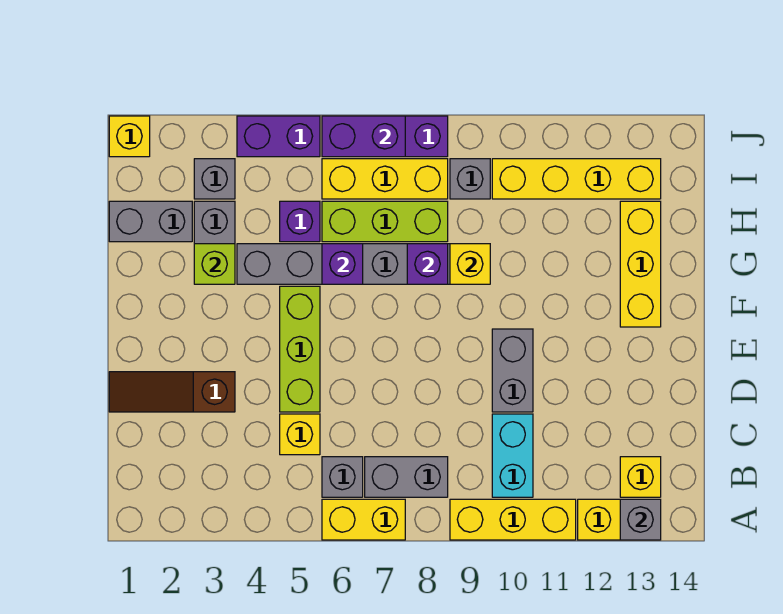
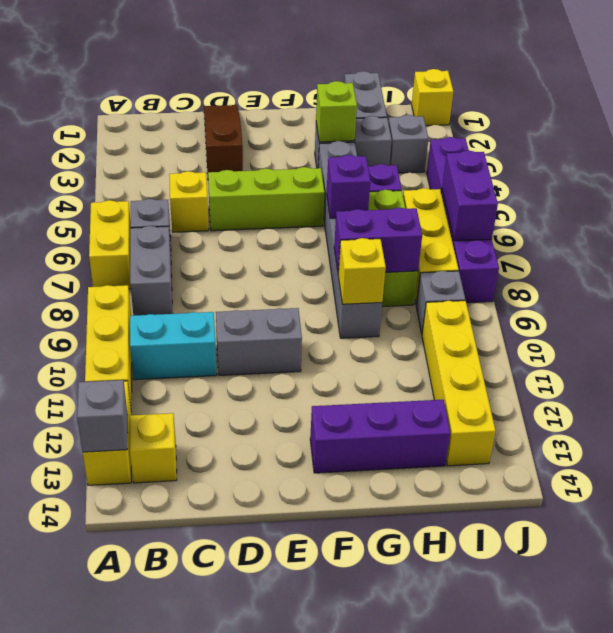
yellow brick F13:H13 level 1 -> purple brick F13:H13 level 1
purple brick G8 level 2 -> purple brick G8:H8 level 2

